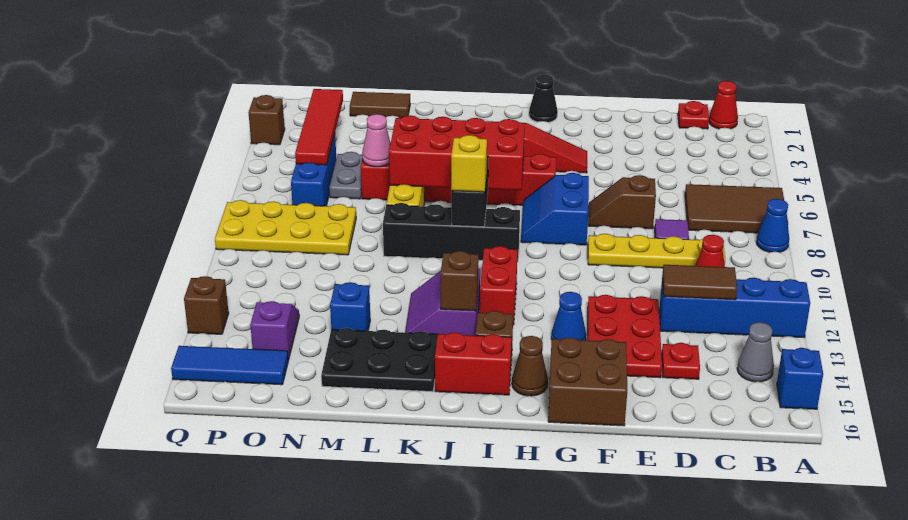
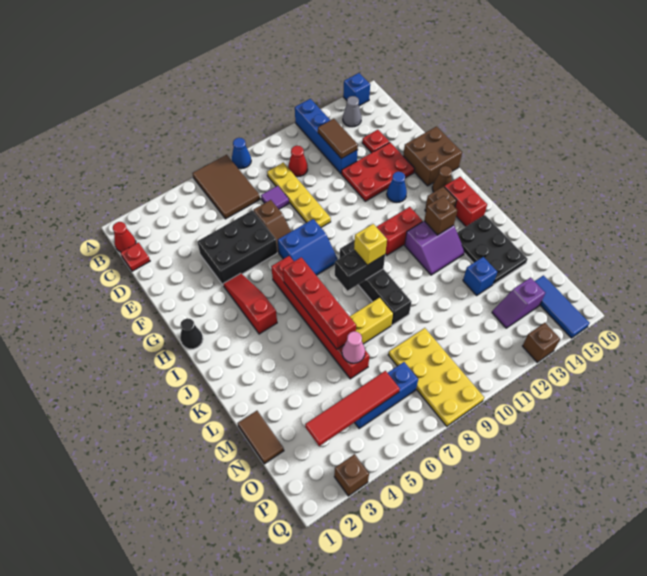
none -> black brick E4:F6 level 1
red brick I6:L7 level 2 -> red brick I6:L6 level 2
grey plate N5:N6 level 1 -> none

